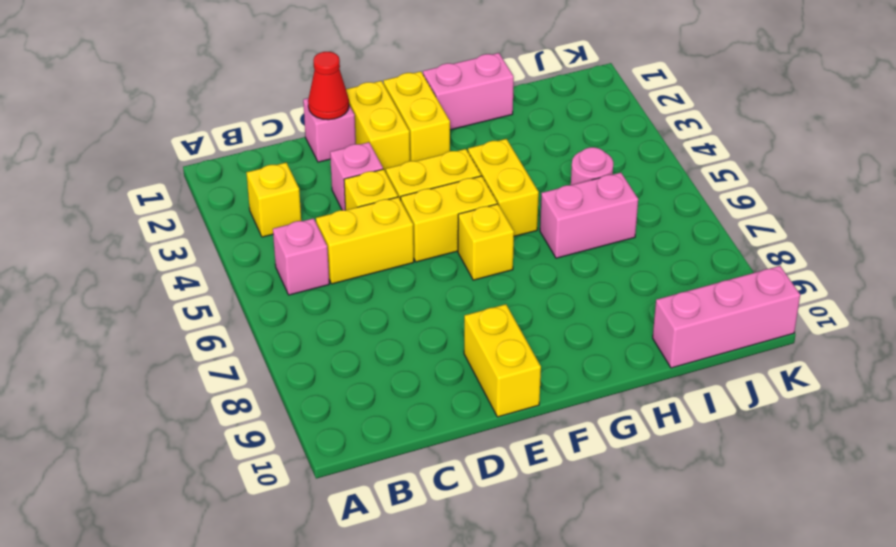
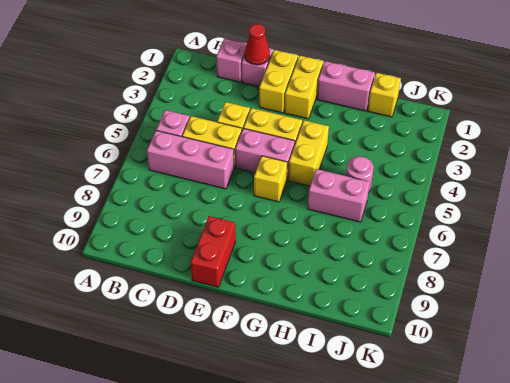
yellow brick B3 level 1 -> yellow brick I1 level 1
pink brick D3 level 1 -> pink brick C1 level 1
yellow brick E5:F5 level 1 -> pink brick E5:F5 level 1
yellow brick E9:E10 level 1 -> red brick E9:E10 level 1
pink brick I10:K10 level 1 -> pink brick B6:D6 level 1

